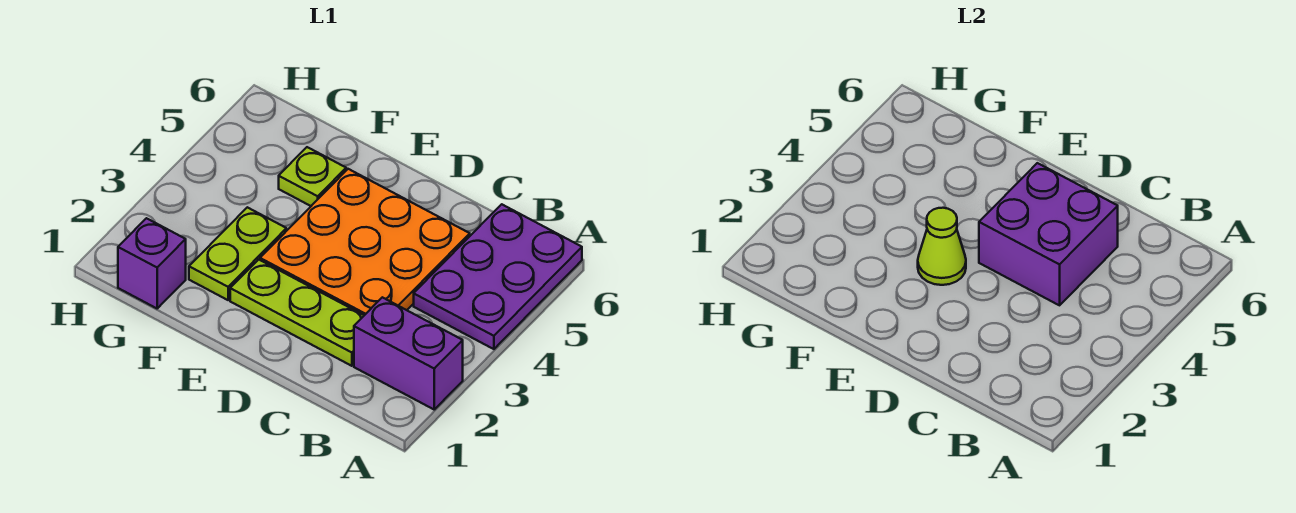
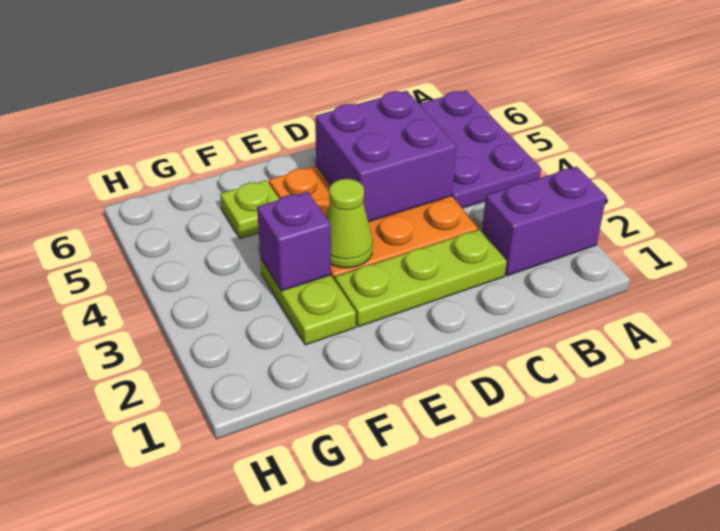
purple brick G1 level 1 -> purple brick F3 level 2

